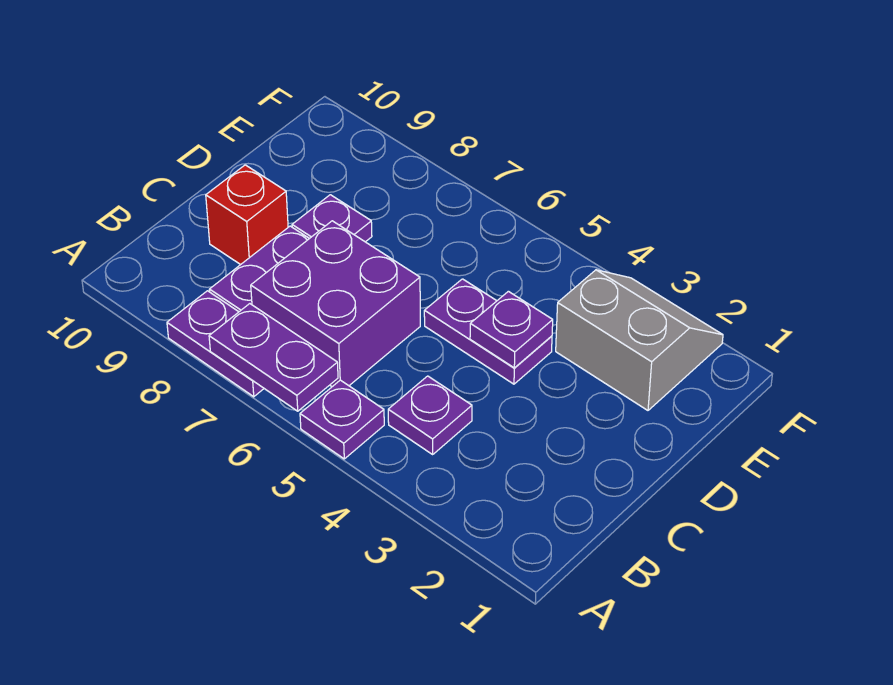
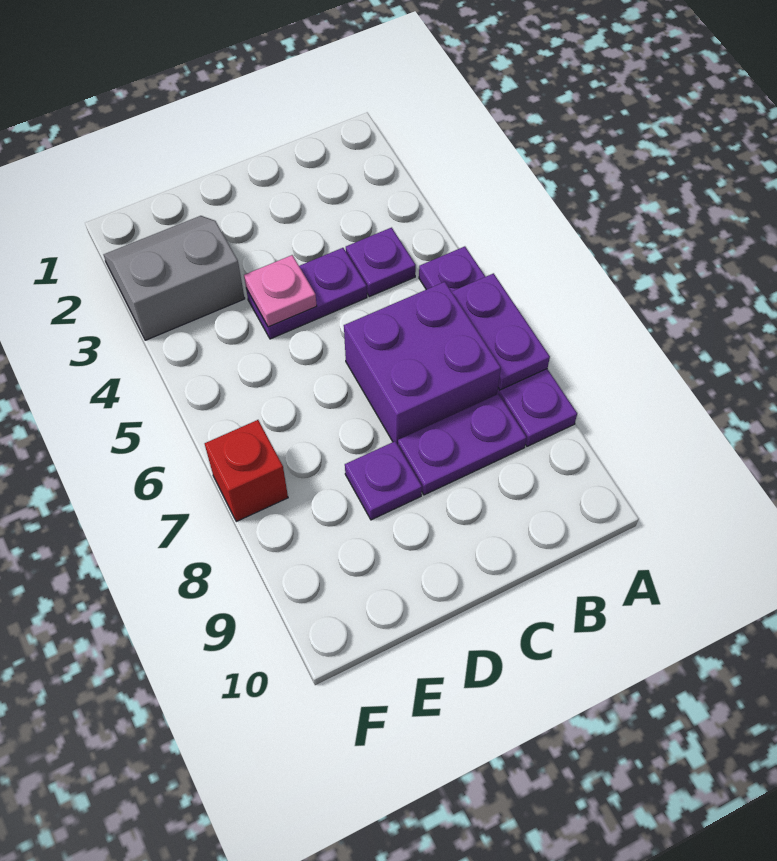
red brick C9 level 1 -> red brick F7 level 1
purple plate D4:D5 level 1 -> purple plate C4:D4 level 1
purple plate D4 level 2 -> pink plate D4 level 2
grey slope E2:F3 level 1 top E -> grey slope E2:F3 level 1 top 3

